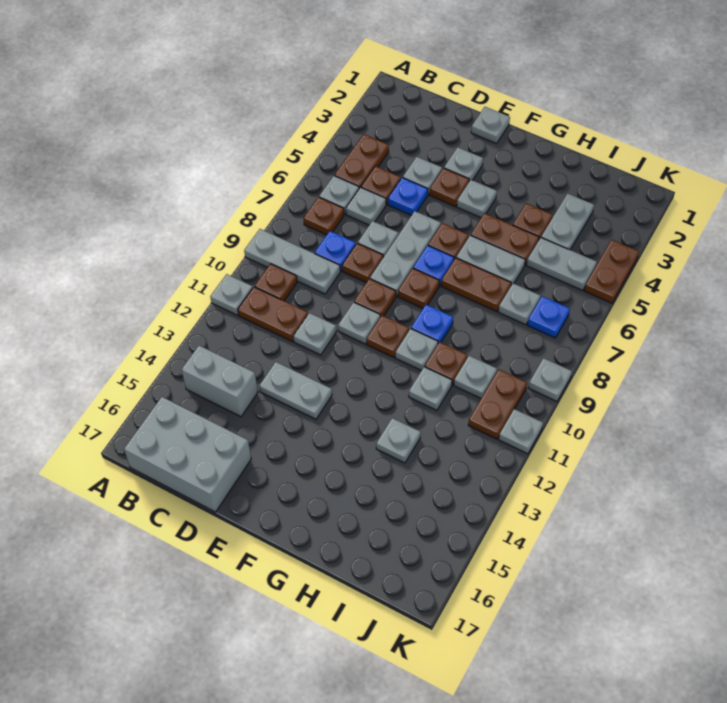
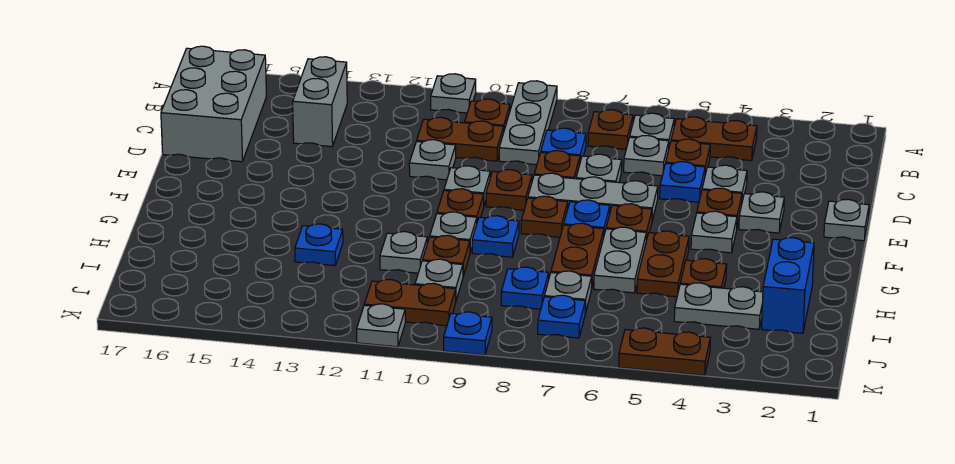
brown plate B11:C11 level 1 -> brown plate C10:C11 level 1
grey plate D13:E13 level 1 -> none
none -> blue brick H2:I2 level 1
grey plate H13 level 1 -> blue plate H13 level 1
grey plate I5:J5 level 1 -> none
none -> blue plate I8 level 1
grey plate K9 level 1 -> blue plate K9 level 1

